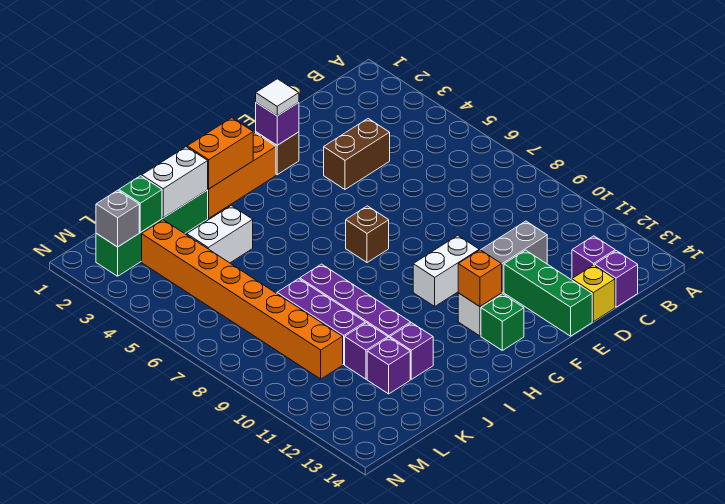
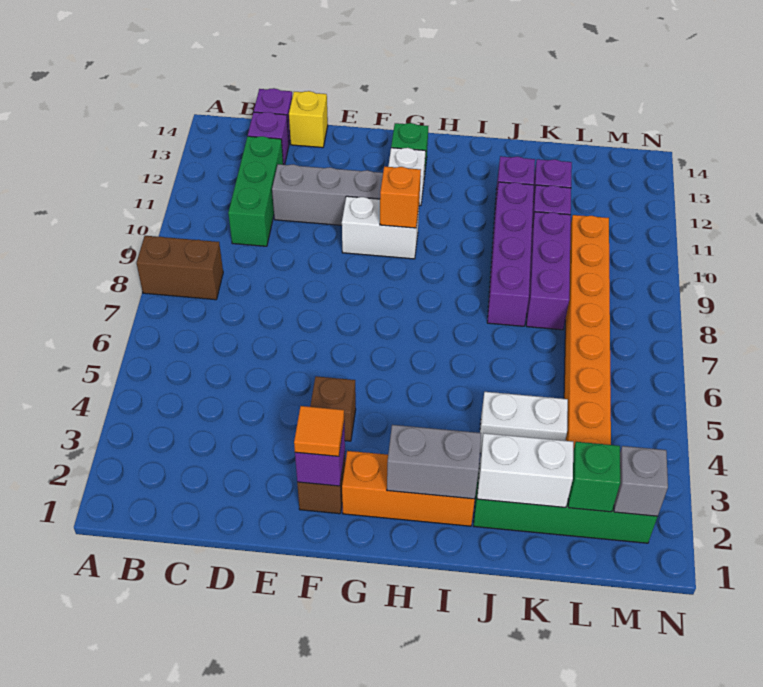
brown brick D4:E4 level 1 -> brown brick A8:B8 level 1
green brick E12:E14 level 1 -> green brick C10:C12 level 1
white tile F2 level 3 -> orange tile F2 level 3
brown brick G7 level 1 -> brown brick F4 level 1
orange brick G12 level 2 -> orange brick G10 level 2
orange brick H2:I2 level 2 -> grey brick H2:I2 level 2

